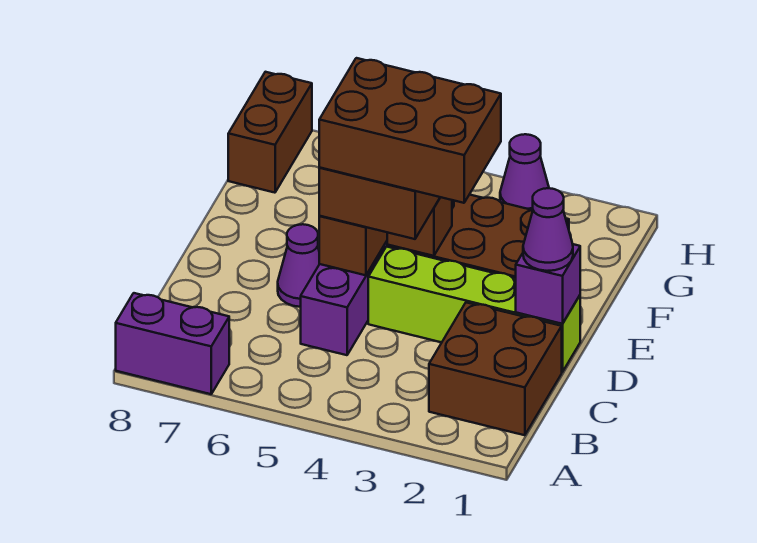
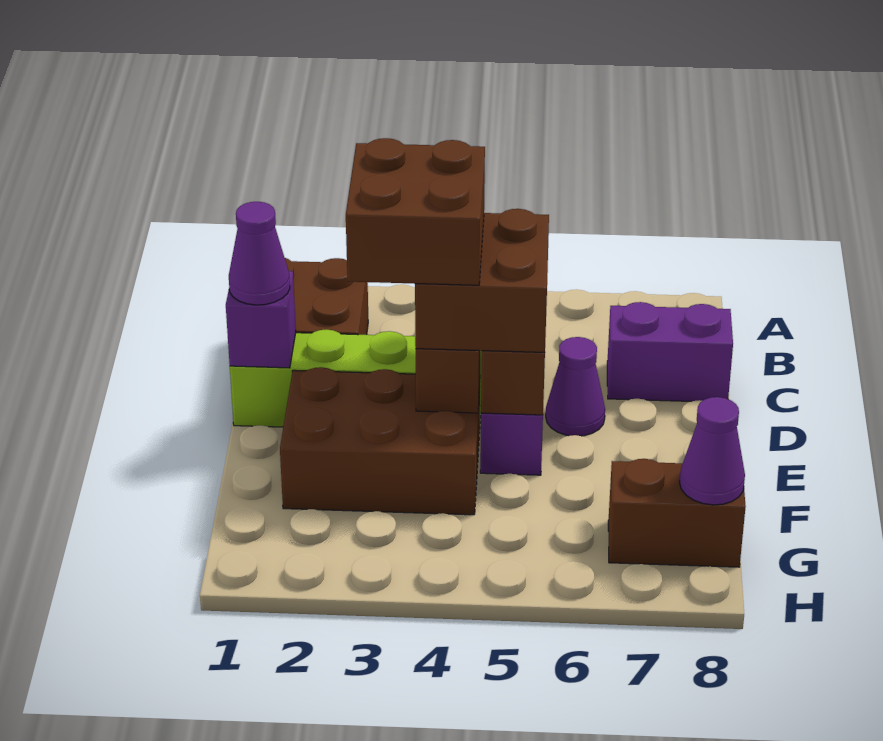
purple brick A7:A8 level 1 -> purple brick C7:C8 level 1
brown brick D3:E5 level 4 -> brown brick D3:E4 level 4
brown brick G8:H8 level 1 -> brown brick G7:G8 level 1
purple cone H3 level 1 -> purple cone G8 level 2

